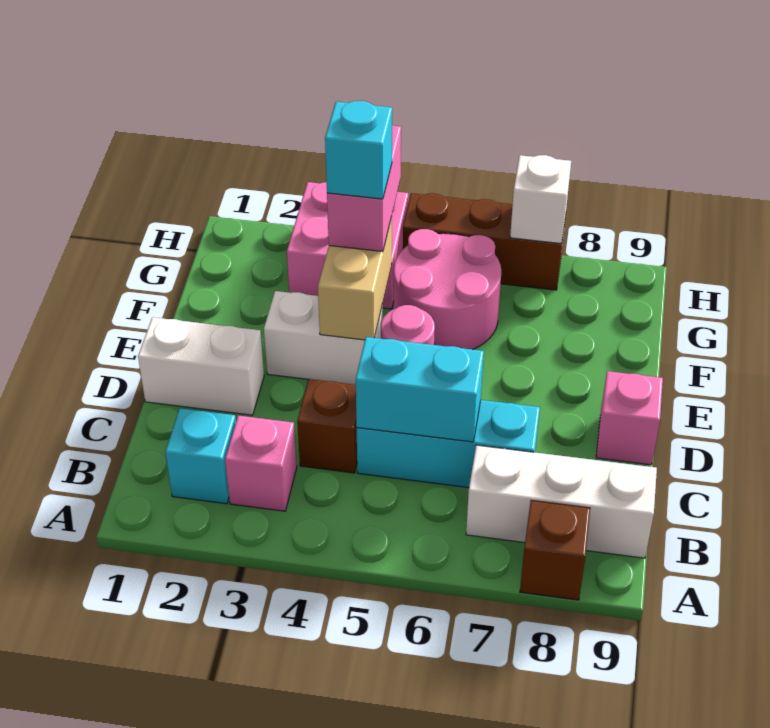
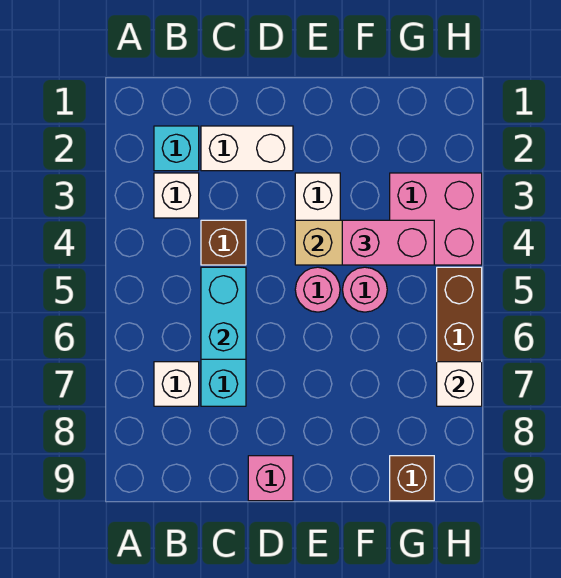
brown brick A8 level 1 -> brown brick G9 level 1
pink brick B3 level 1 -> white brick B3 level 1
white brick B7:B9 level 1 -> white brick B7 level 1
white brick D1:D2 level 1 -> white brick C2:D2 level 1
cyan brick F4 level 4 -> none
pink round brick F5:G6 level 1 -> pink round brick F5 level 1

